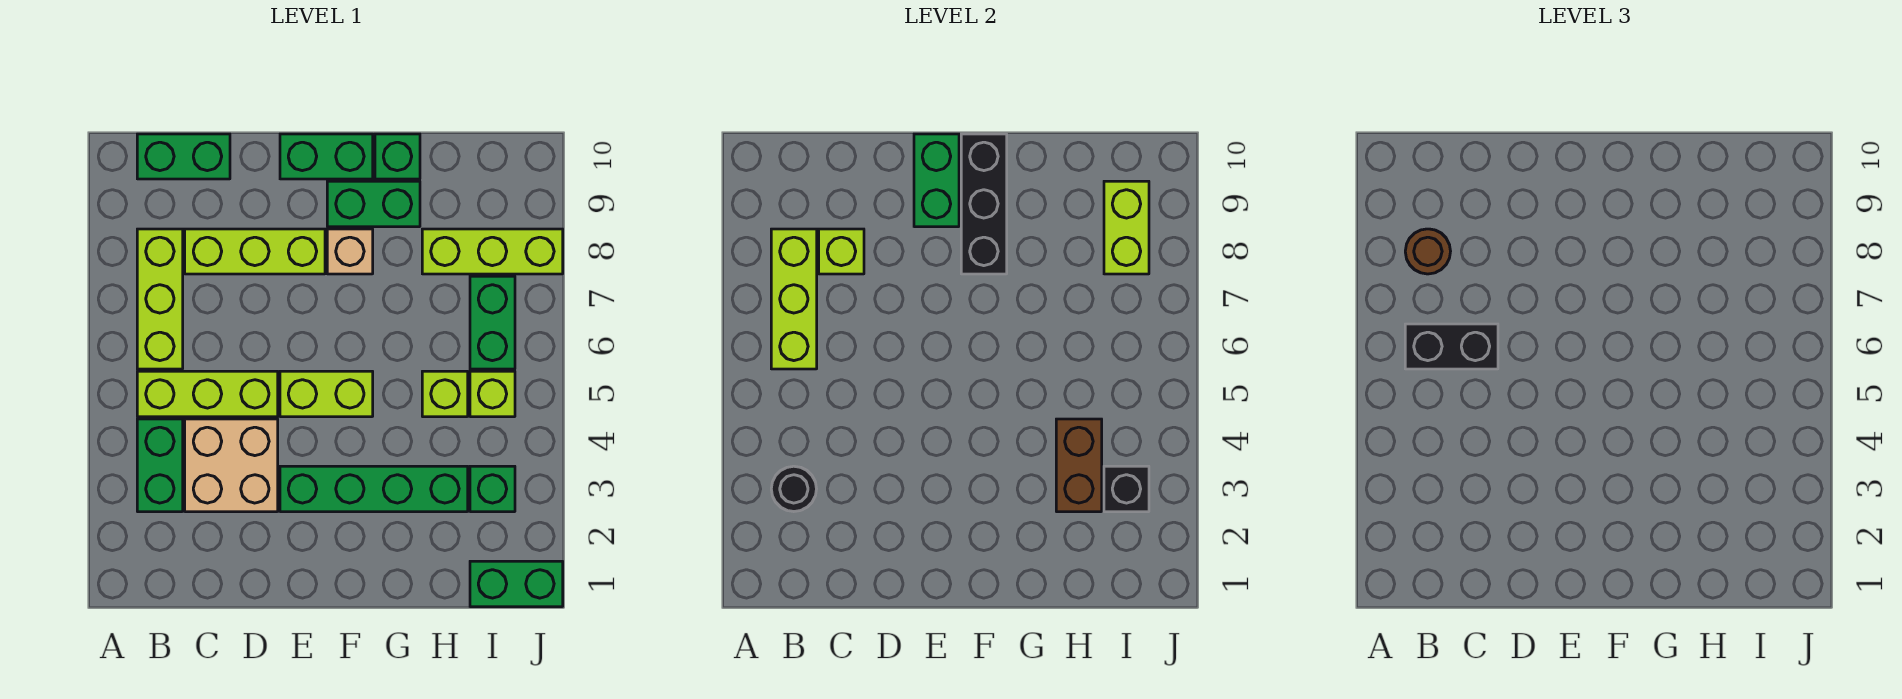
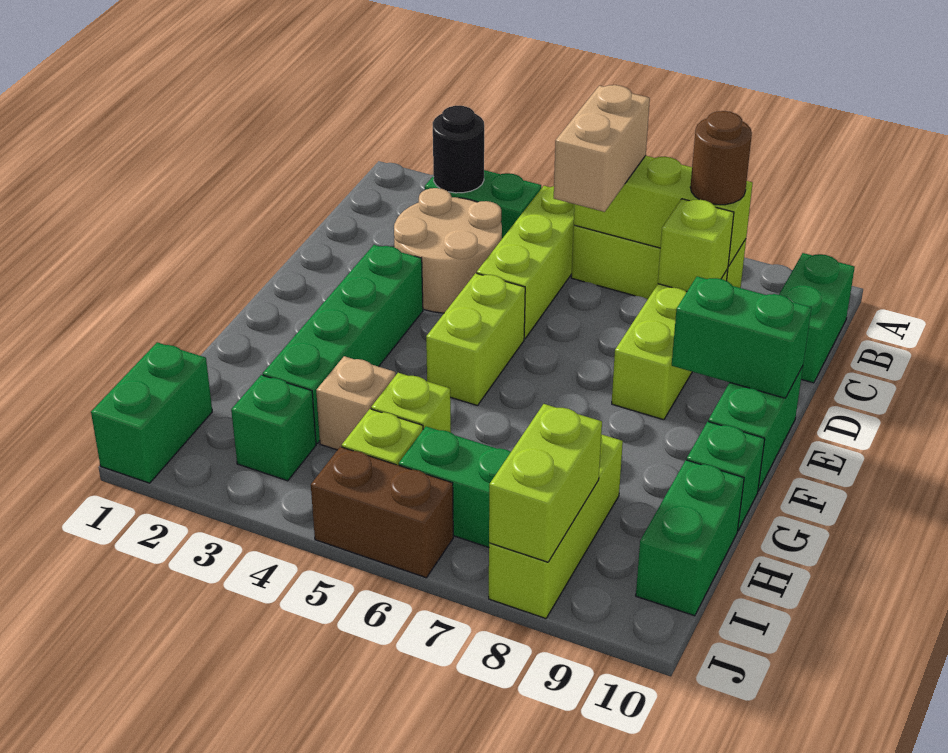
black brick B6:C6 level 3 -> tan brick B6:C6 level 3
tan brick C3:D4 level 1 -> tan round brick C3:D4 level 1
tan brick F8 level 1 -> tan brick H4 level 1
black brick F8:F10 level 2 -> none
green brick F9:G9 level 1 -> green brick H10:I10 level 1
brown brick H3:H4 level 2 -> brown brick J5:J6 level 1
black brick I3 level 2 -> none
lime brick I8:I9 level 2 -> lime brick I8:J8 level 2

